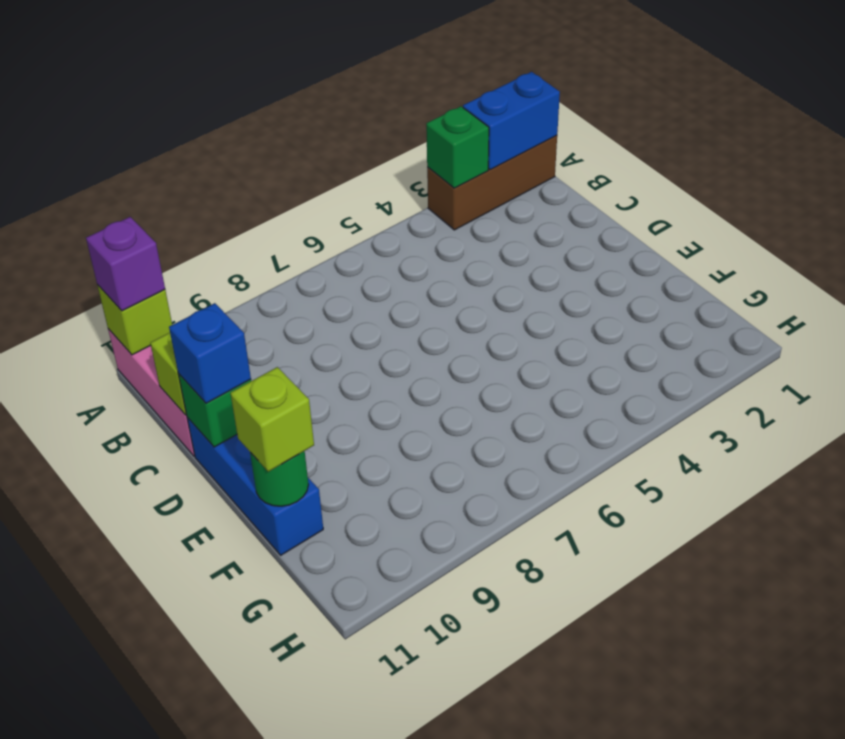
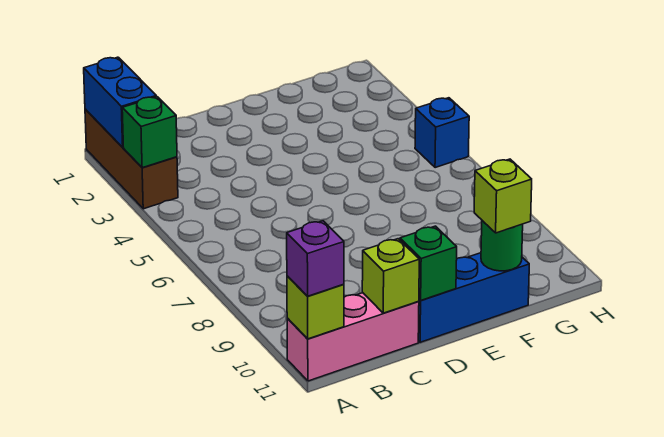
blue brick D11 level 3 -> blue brick H5 level 1

